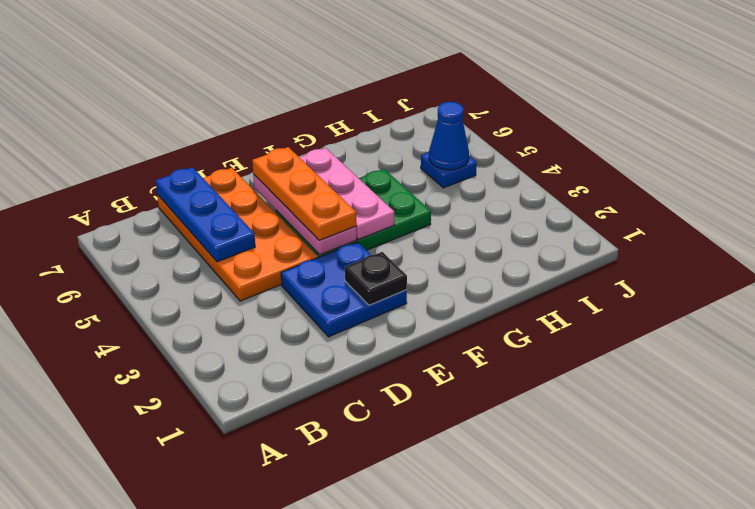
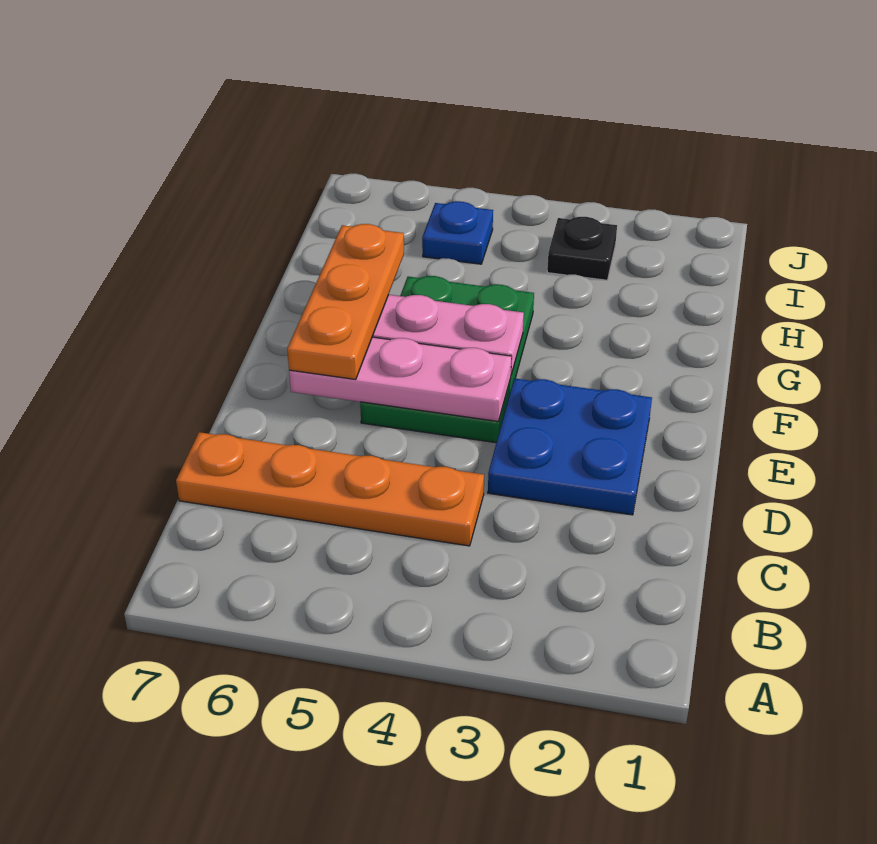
orange plate C4:D7 level 1 -> orange plate C4:C7 level 1
blue plate C5:C7 level 2 -> none
black plate E2 level 2 -> black plate I3 level 1
orange plate E4:E6 level 3 -> orange plate E6:G6 level 3
blue cone I5 level 2 -> none

